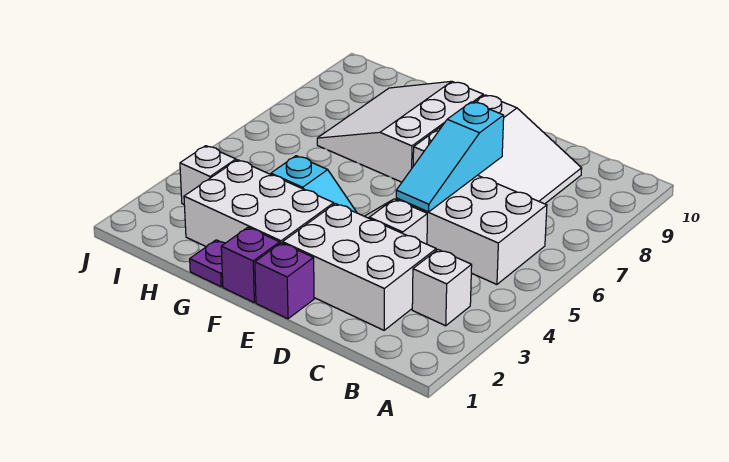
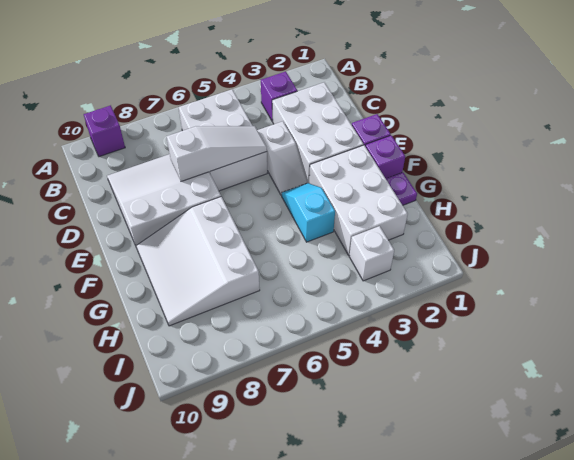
none -> purple brick A9 level 1
white brick B3 level 1 -> purple brick B3 level 1
cyan slope D5:D7 level 2 top 7 -> white slope D5:D7 level 2 top 7
white slope F7:H9 level 1 top F -> white slope F7:H9 level 1 top 7

